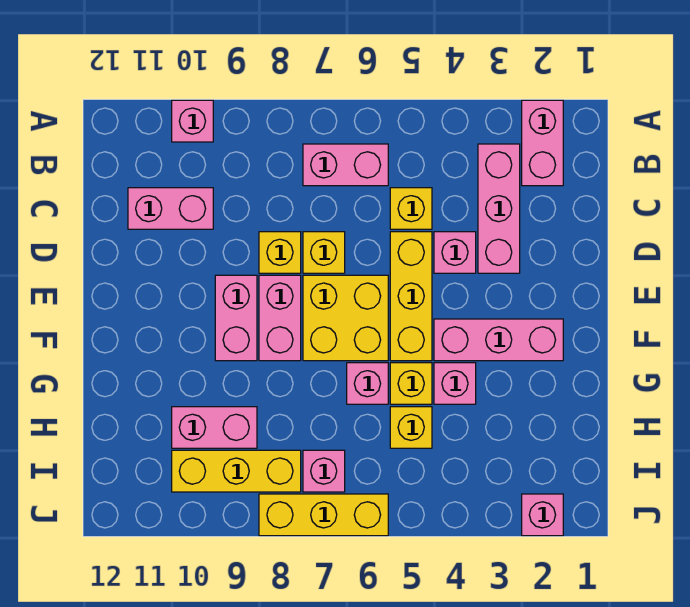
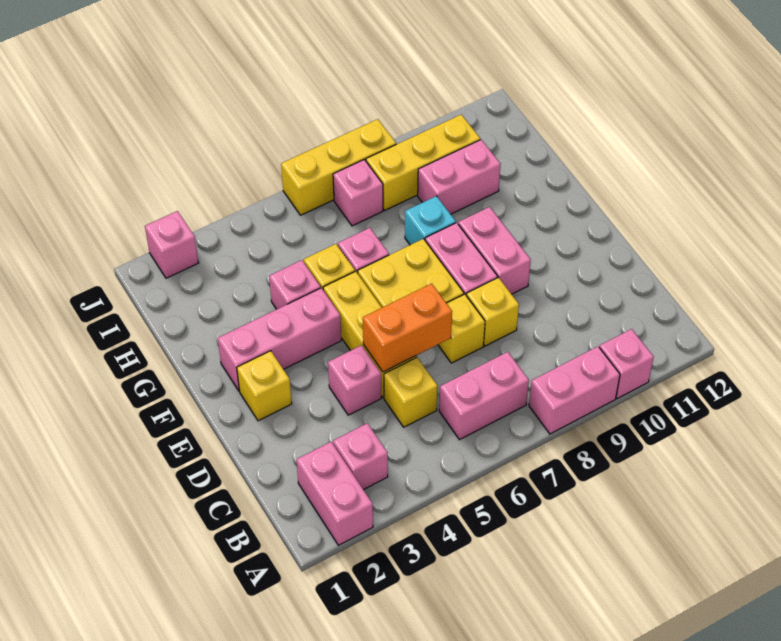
pink brick B3:D3 level 1 -> pink brick B3 level 1
pink brick C10:C11 level 1 -> pink brick A8:A9 level 1
none -> orange brick D5:D6 level 2
none -> cyan brick G8 level 1
yellow brick H5 level 1 -> yellow brick E2 level 1

